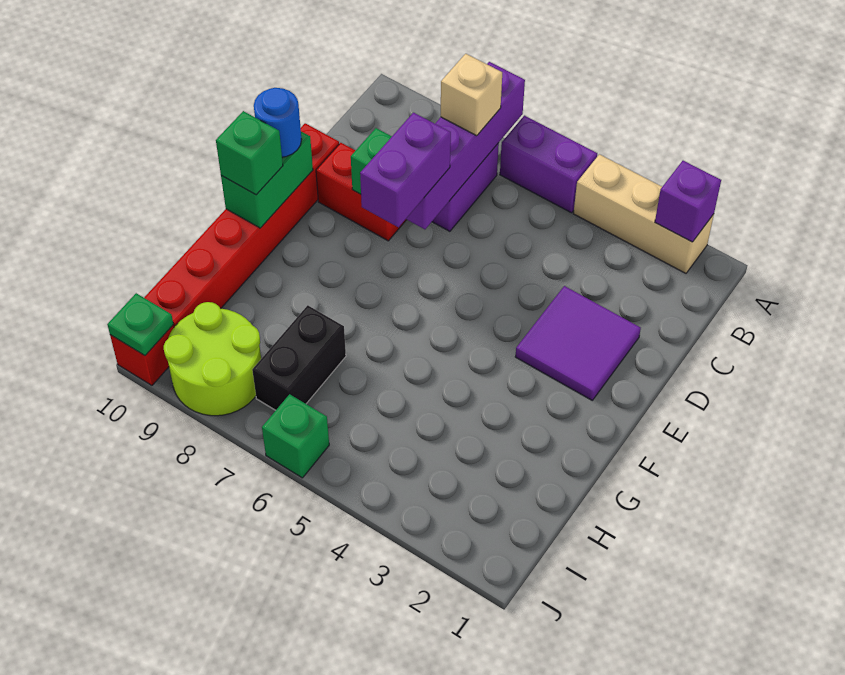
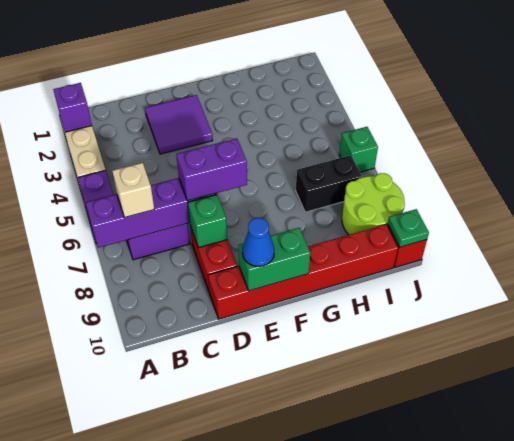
blue round brick E10 level 3 -> blue cone E10 level 3
green brick F10 level 3 -> none

